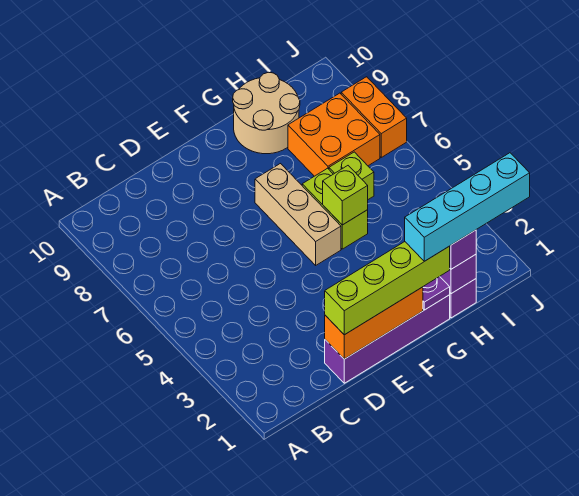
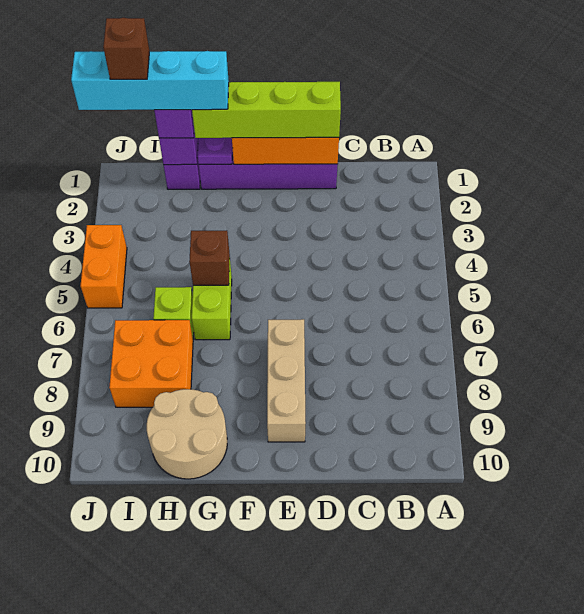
tan brick F5:F7 level 1 -> tan brick E7:E9 level 1
lime brick G5 level 2 -> brown brick G5 level 2
none -> brown brick I1 level 5
orange brick J7:J8 level 1 -> orange brick J4:J5 level 1

